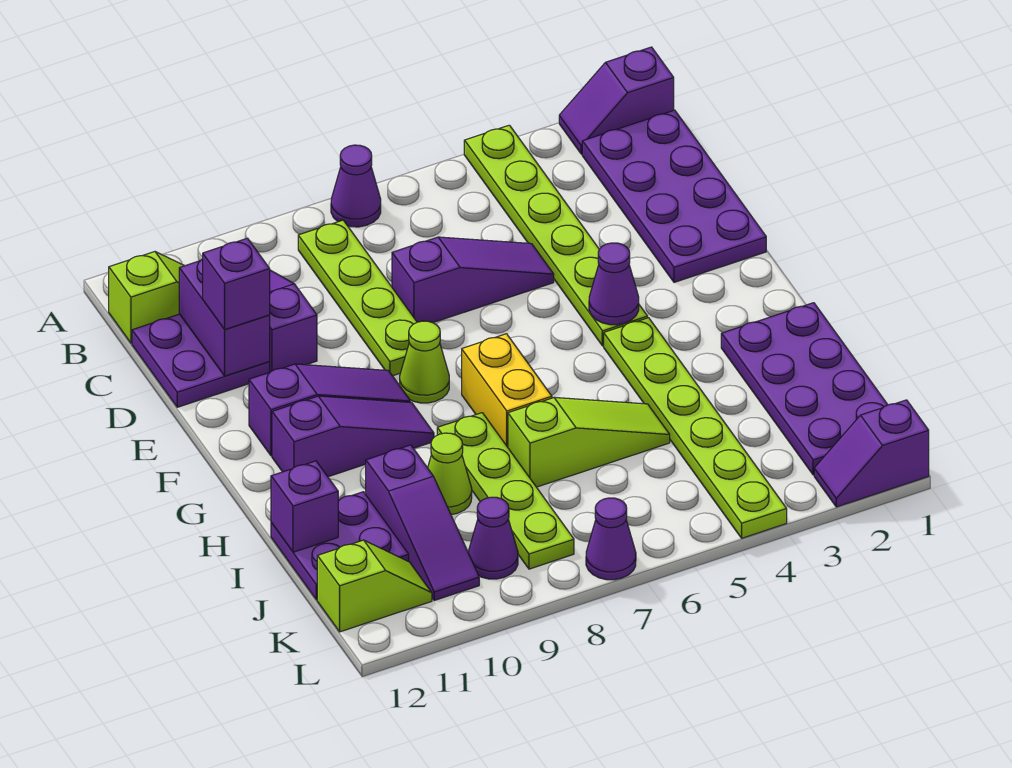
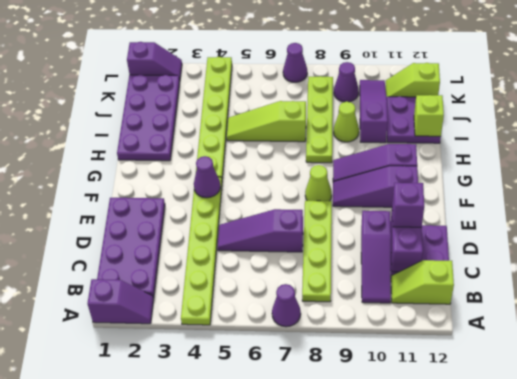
yellow brick G7:H7 level 1 -> none
purple brick I12 level 2 -> lime brick I12 level 2

